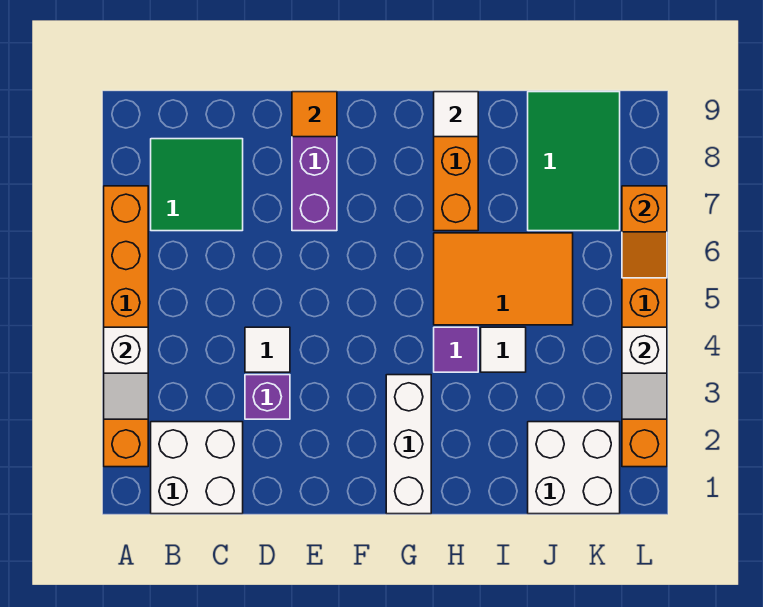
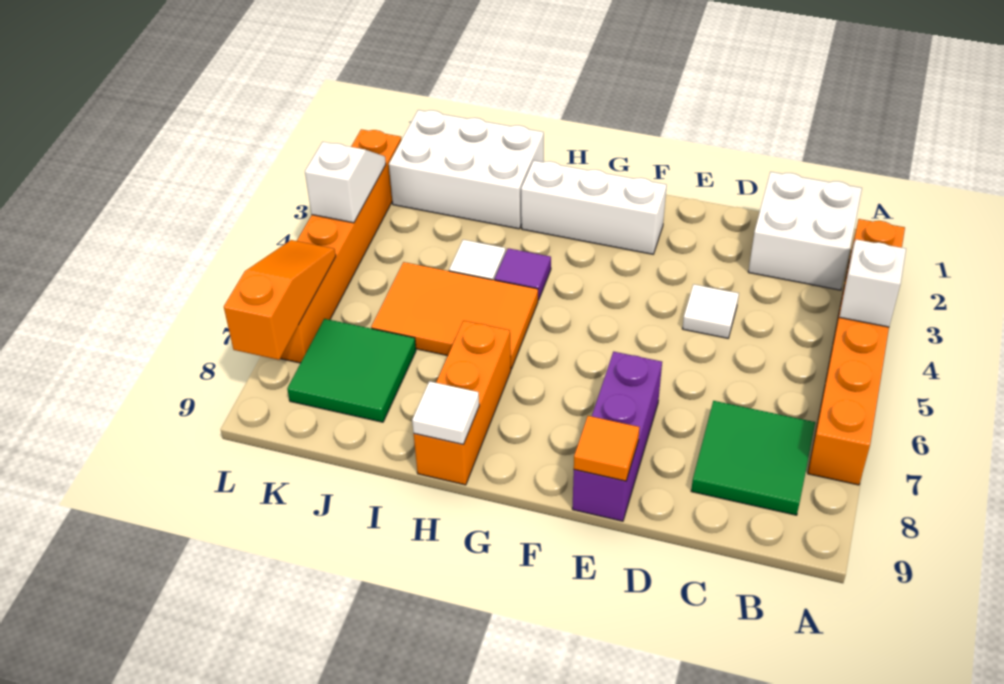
purple brick D3 level 1 -> none
white brick G1:G3 level 1 -> white brick F2:H2 level 1
white brick J1:K2 level 1 -> white brick I1:K2 level 1
green tile J7:K9 level 1 -> green tile J7:K8 level 1
orange slope L6:L7 level 2 top 7 -> orange slope L6:L8 level 2 top 8

